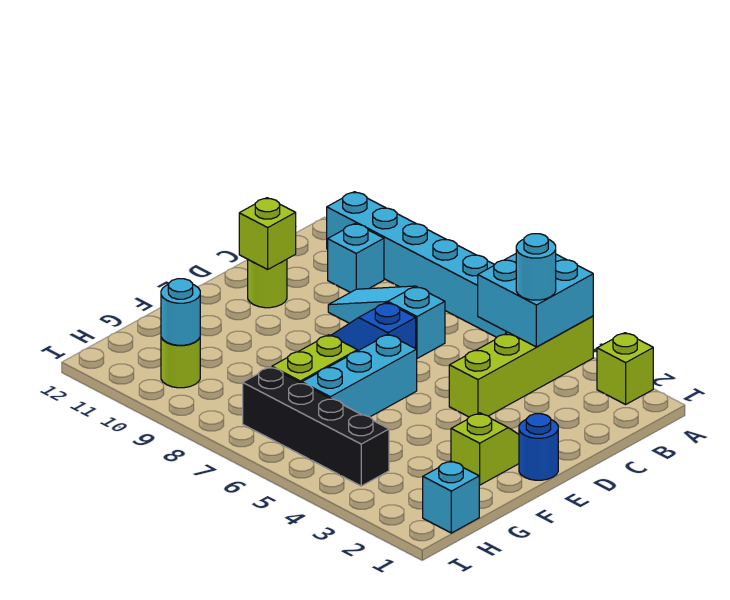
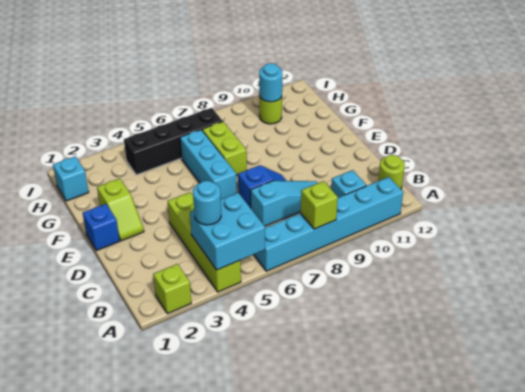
lime round brick D11 level 1 -> lime round brick B12 level 1
lime brick D11 level 2 -> lime brick A8 level 2
blue round brick E1 level 1 -> blue brick E1 level 1

